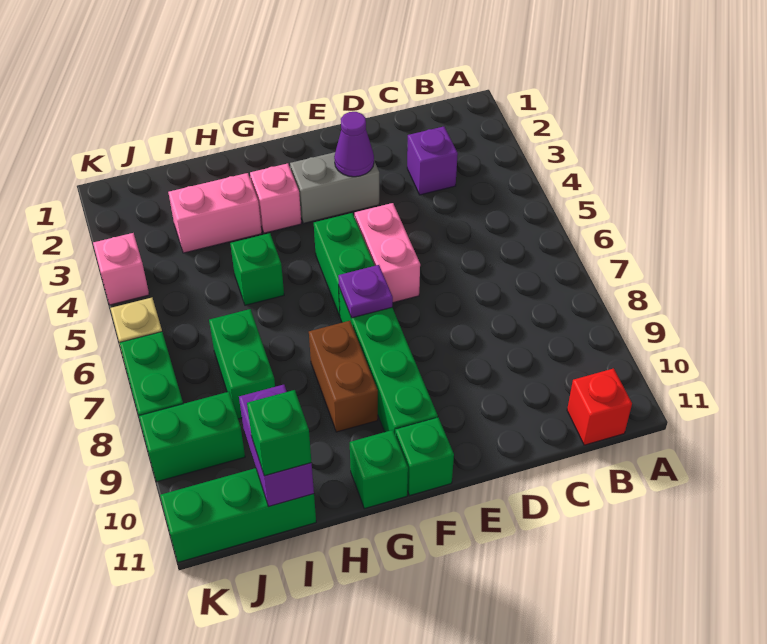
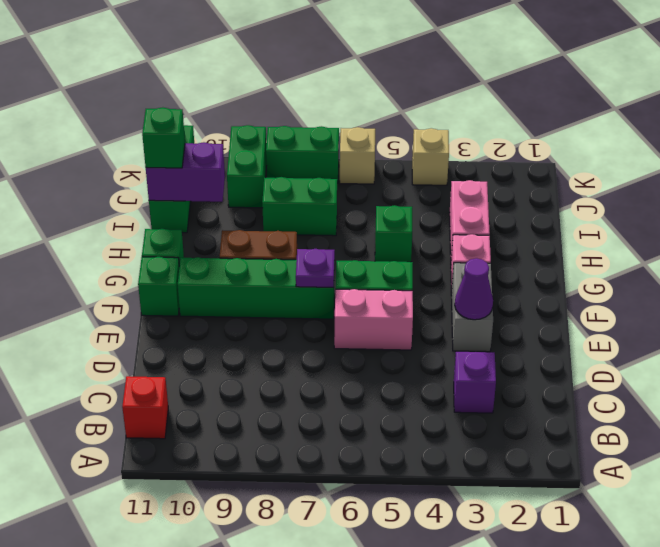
pink brick K4 level 1 -> tan brick K4 level 1

